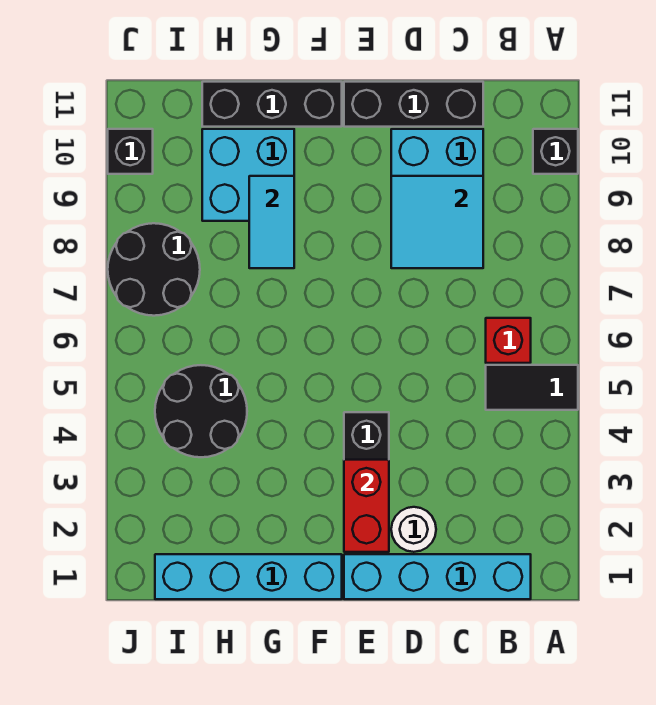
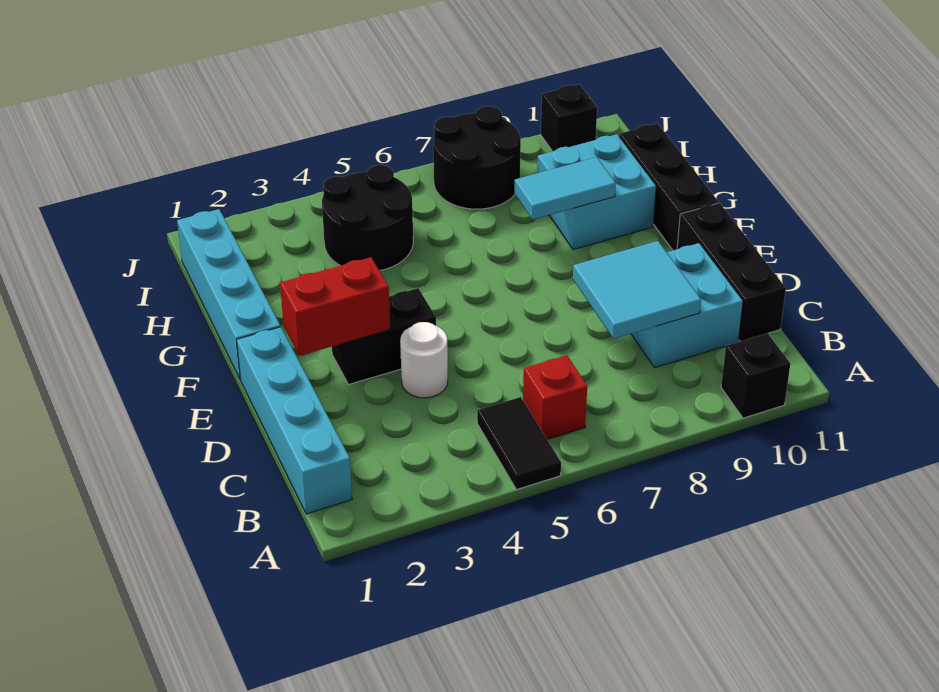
white round brick D2 level 1 -> white round brick D4 level 1

